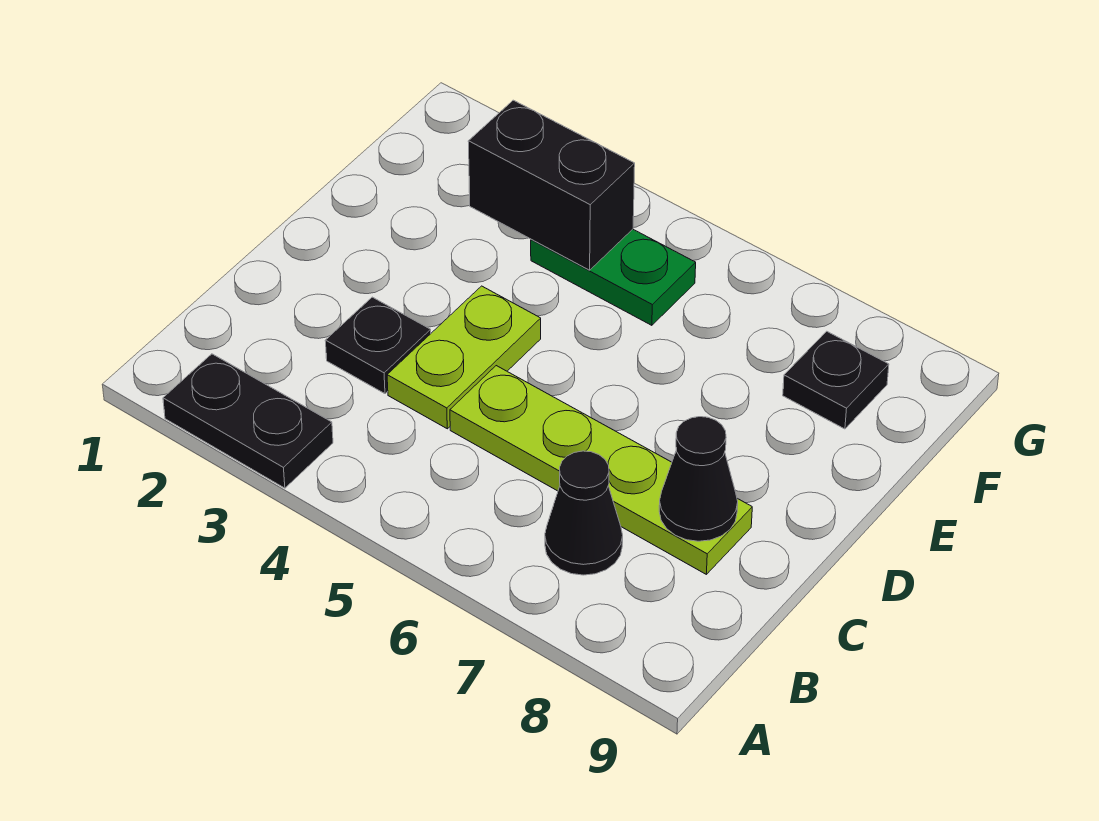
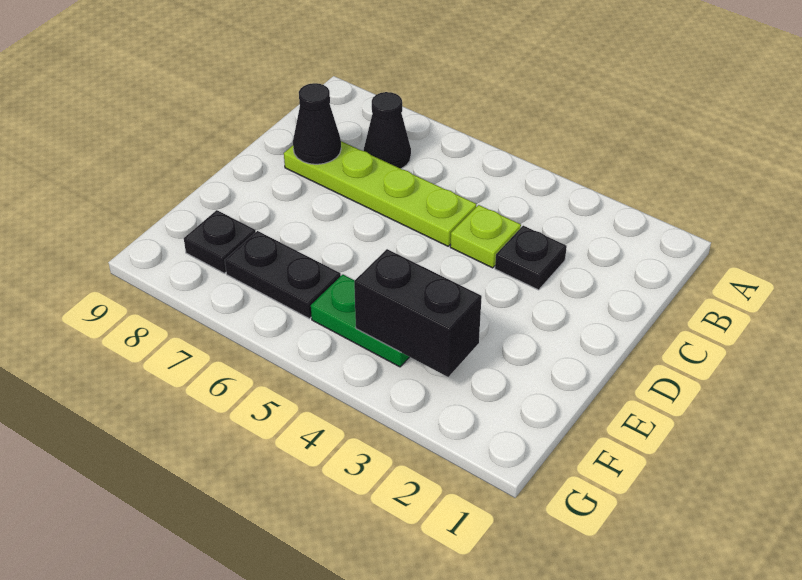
black plate A2:A3 level 1 -> black plate F6:F7 level 1
lime plate C4:D4 level 1 -> lime plate C4 level 1

